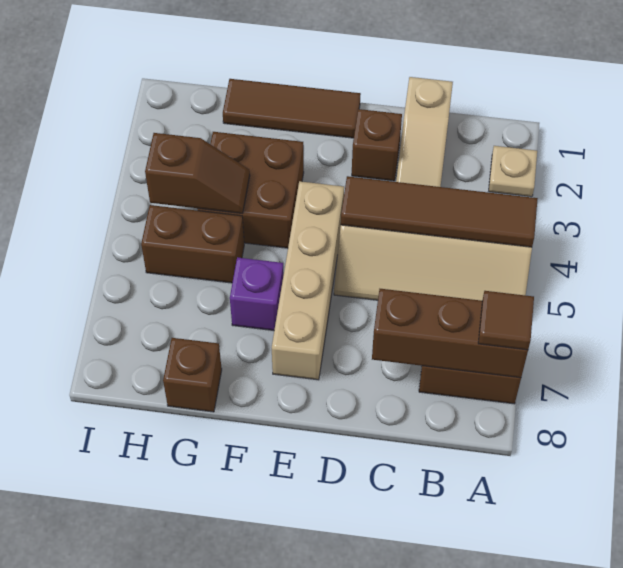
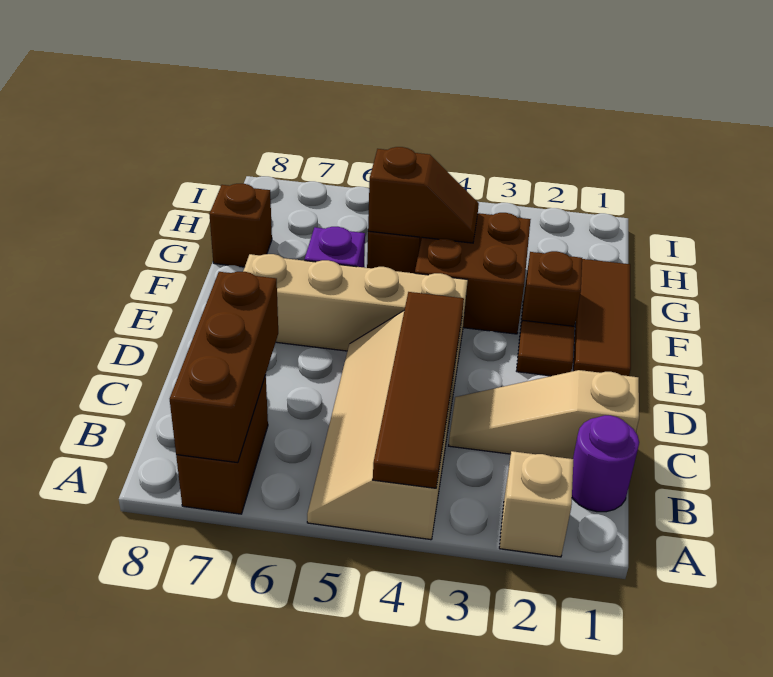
tan plate A2 level 1 -> tan brick A2 level 1
brown tile A7 level 3 -> brown tile E2 level 1
none -> purple round brick B1 level 1
brown brick D2 level 1 -> brown brick F2 level 1
brown slope G4:H4 level 2 top H -> brown slope G4:G5 level 2 top 5

